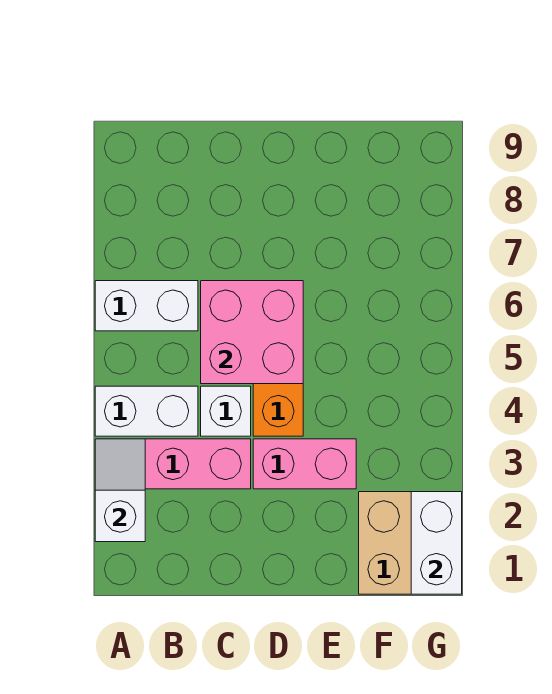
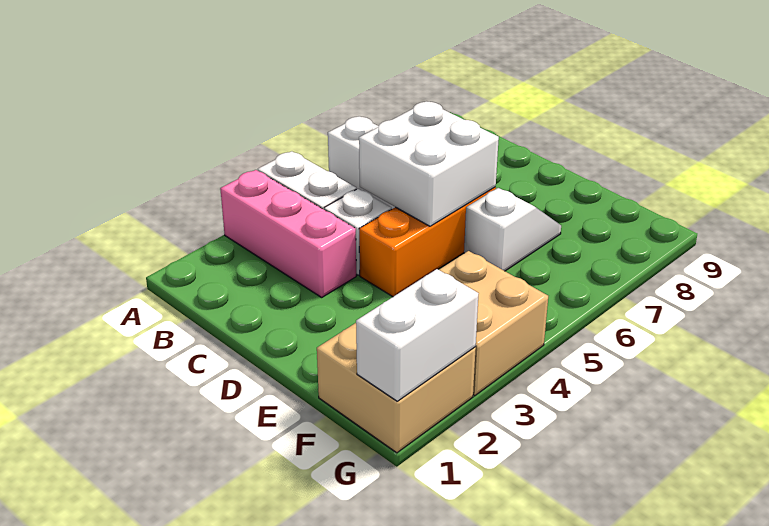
white slope A2:A3 level 2 top 2 -> white slope E6:E7 level 1 top 6
pink brick C5:D6 level 2 -> white brick C5:D6 level 2
pink brick D3:E3 level 1 -> none
none -> tan brick F3:G4 level 1

